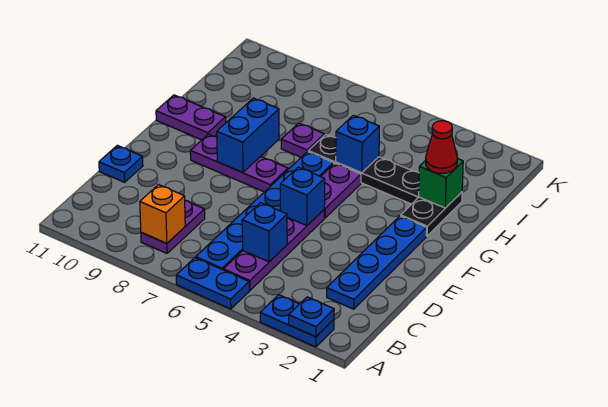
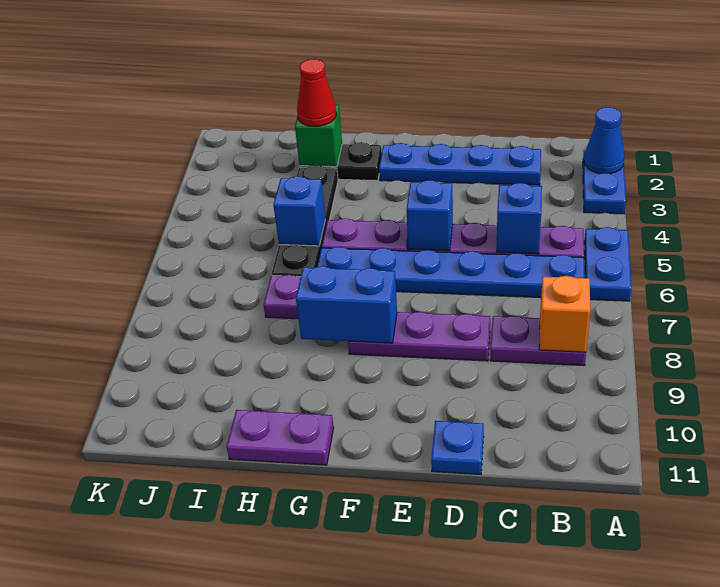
blue plate A2 level 2 -> blue cone A2 level 2
purple plate F7:F9 level 1 -> purple plate D8:F8 level 1
purple plate G10:G11 level 1 -> purple plate G11:H11 level 1

